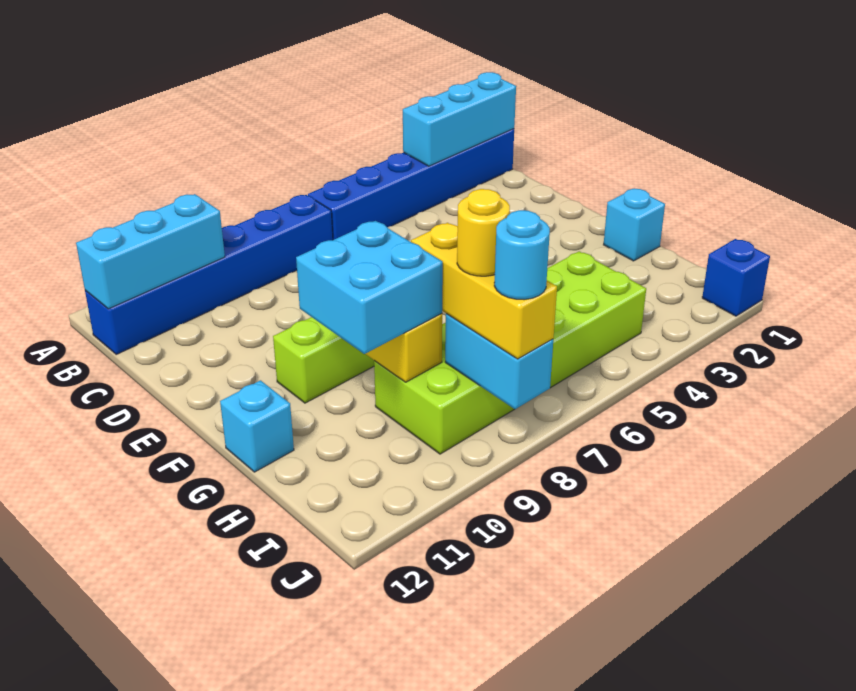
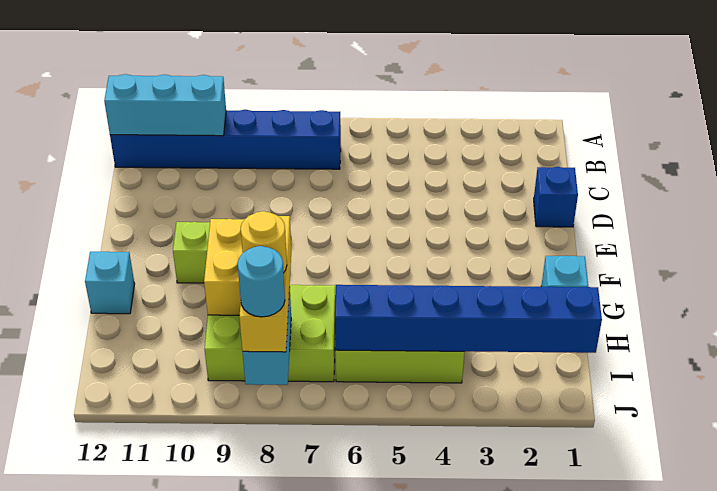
blue brick B1:B6 level 1 -> blue brick I1:I6 level 2
cyan brick B1:B3 level 2 -> none
cyan brick G9:H10 level 3 -> none
blue brick J1 level 1 -> blue brick D1 level 1

